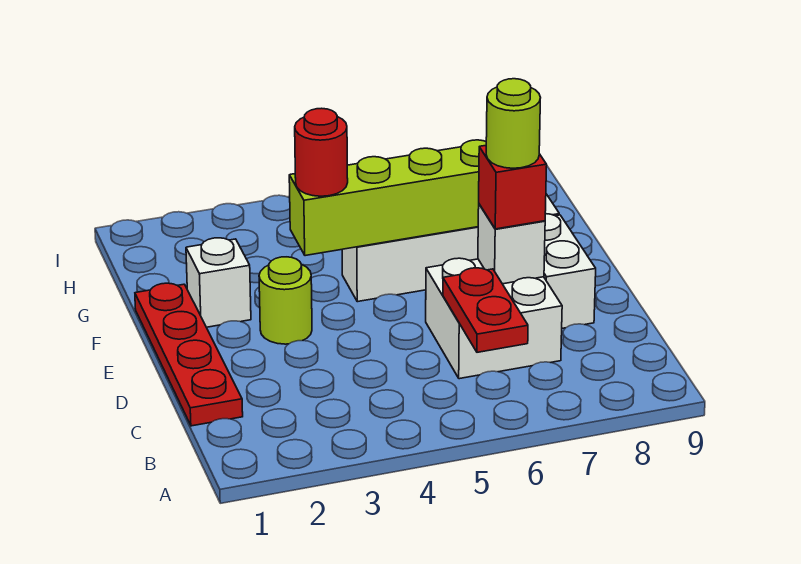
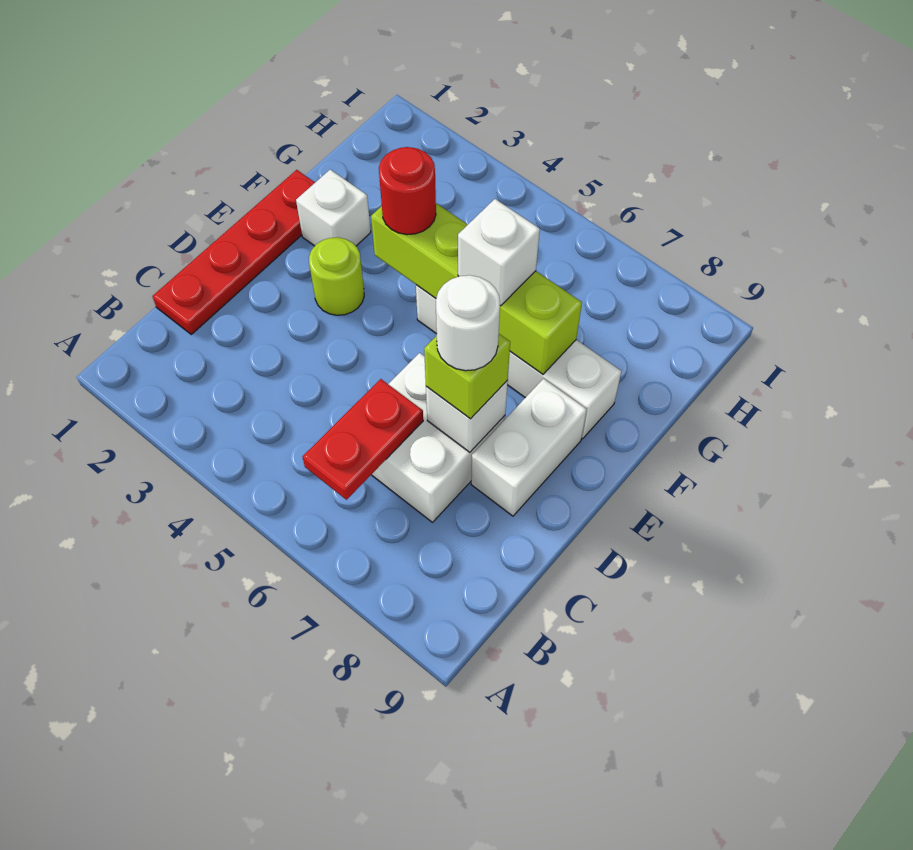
red brick D7 level 3 -> lime brick D7 level 3
lime round brick D7 level 4 -> white round brick D7 level 4
none -> white brick F6 level 3

